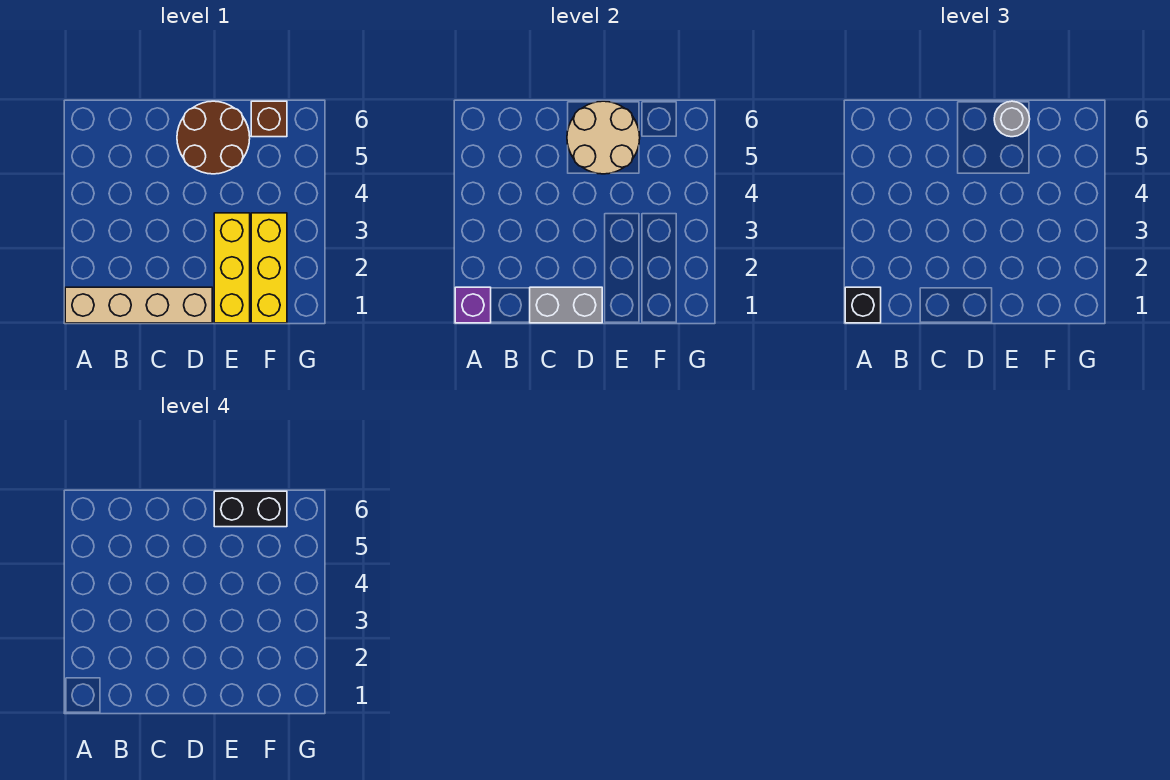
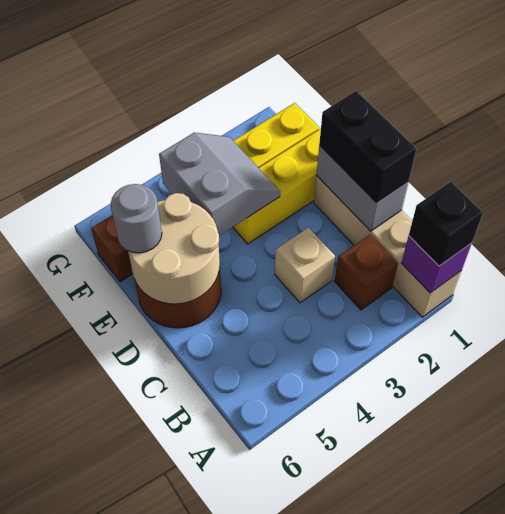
none -> brown brick B2 level 1
none -> tan brick C3 level 1
none -> grey slope E3:F4 level 2 top 4
black brick E6:F6 level 4 -> black brick C1:D1 level 3

